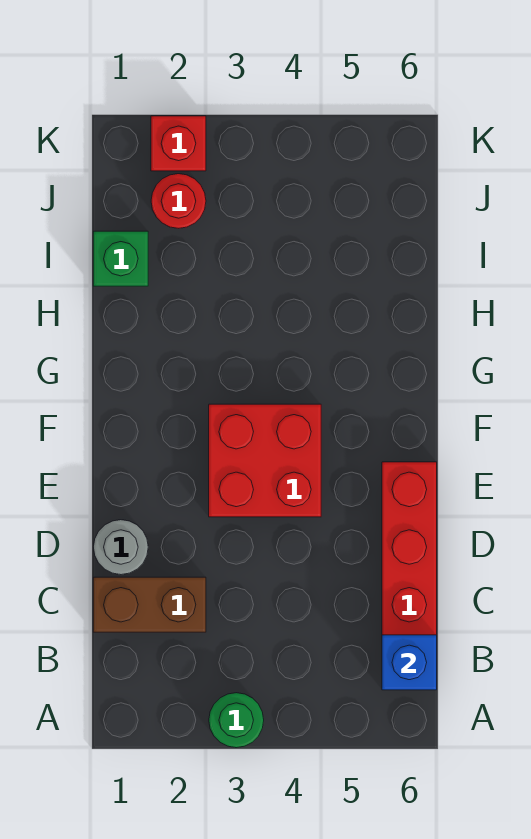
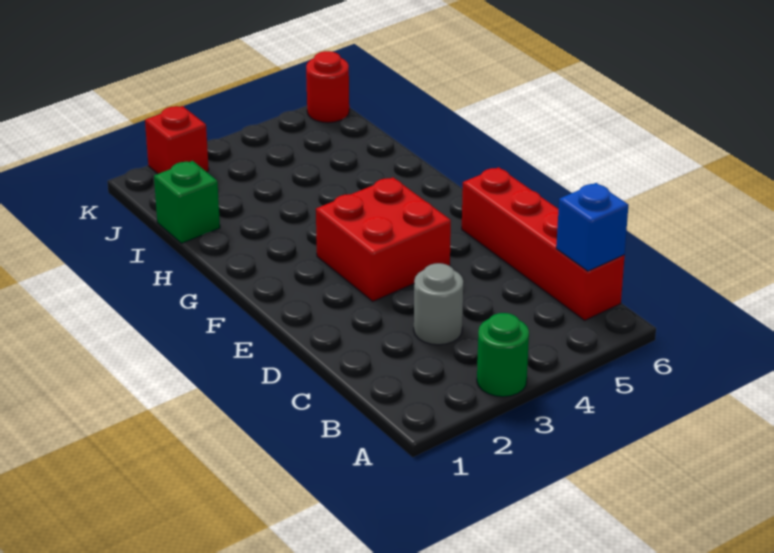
brown brick C1:C2 level 1 -> none
grey round brick D1 level 1 -> grey round brick C3 level 1
red round brick J2 level 1 -> red round brick K6 level 1

